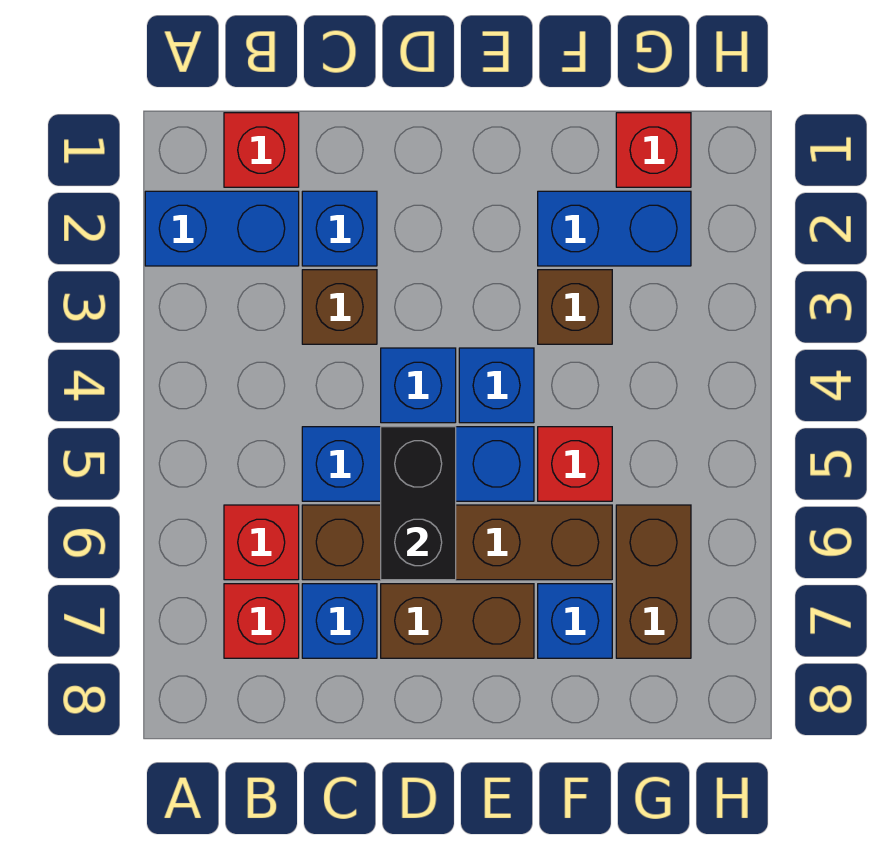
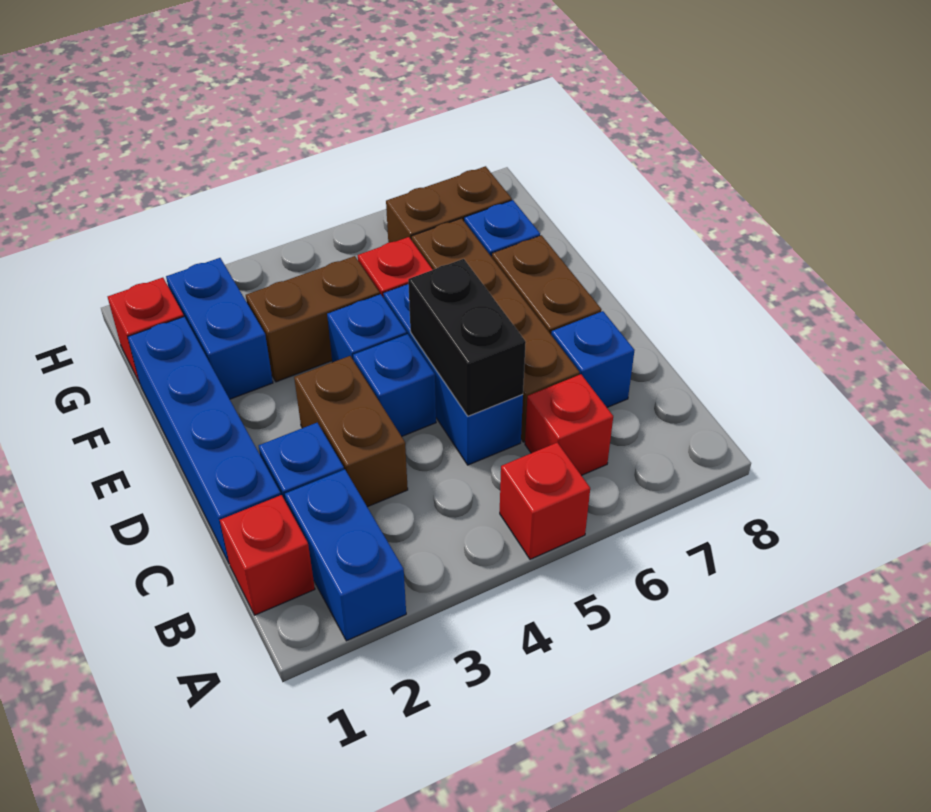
red brick B7 level 1 -> red brick A5 level 1
none -> blue brick C1:F1 level 1
brown brick C3 level 1 -> brown brick C3:D3 level 1
black brick D5:D6 level 2 -> black brick C5:D5 level 2
brown brick F3 level 1 -> brown brick F3:F4 level 1

